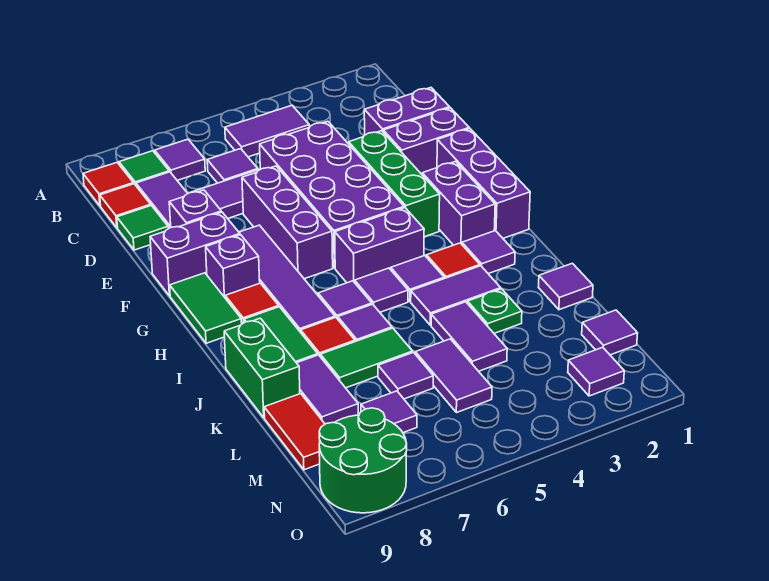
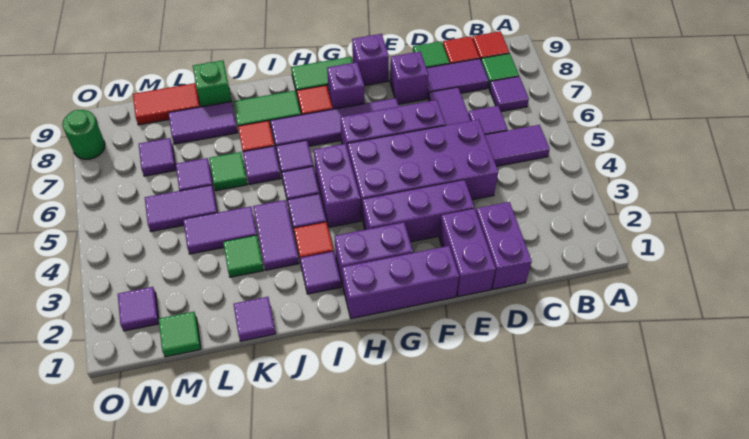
purple tile B4:B5 level 1 -> purple tile B5:C5 level 1
green brick E3:G3 level 1 -> purple brick E3:G3 level 1
purple brick F8:F9 level 1 -> purple brick F9 level 1
green brick J9:K9 level 1 -> green brick K9 level 1
green plate K3 level 1 -> green tile K3 level 1
green tile K6:K7 level 1 -> green tile K6 level 1
purple tile M1 level 1 -> green tile M1 level 1
green round brick N8:O9 level 1 -> green round brick O8 level 1

